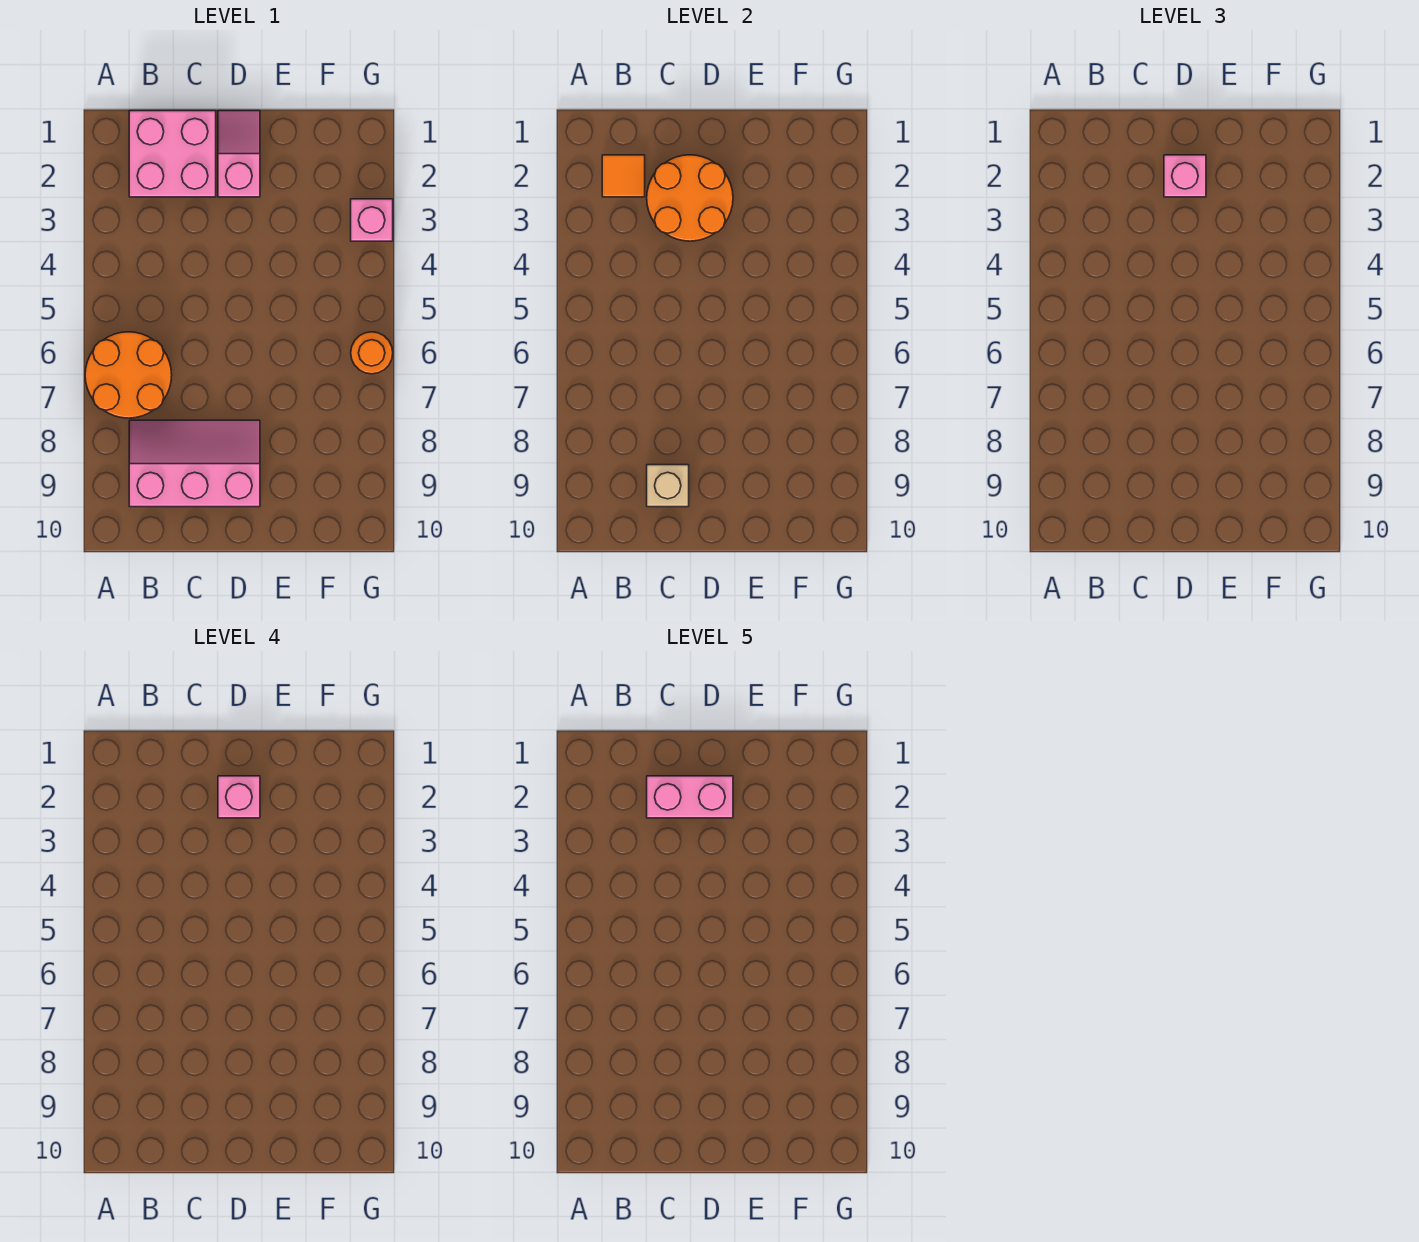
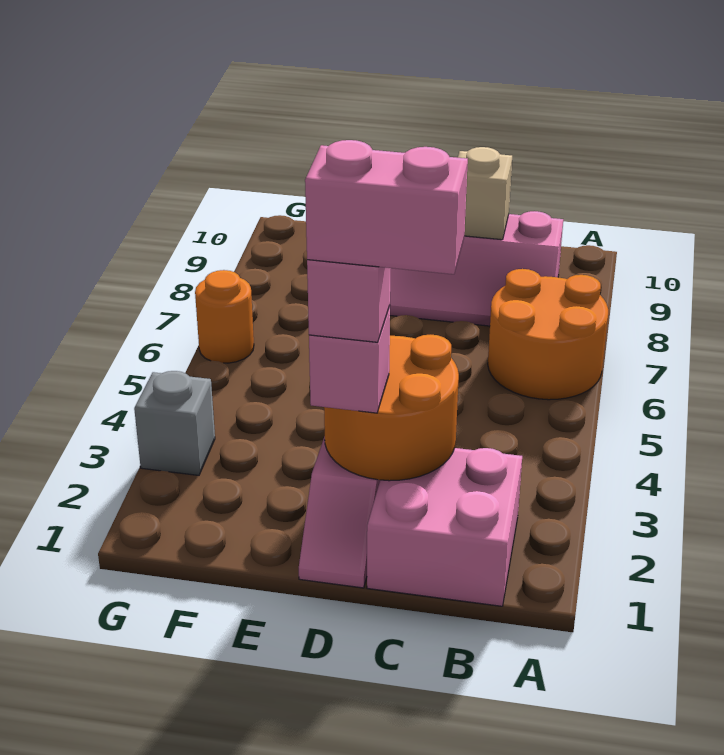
orange tile B2 level 2 -> none
pink brick G3 level 1 -> grey brick G3 level 1

